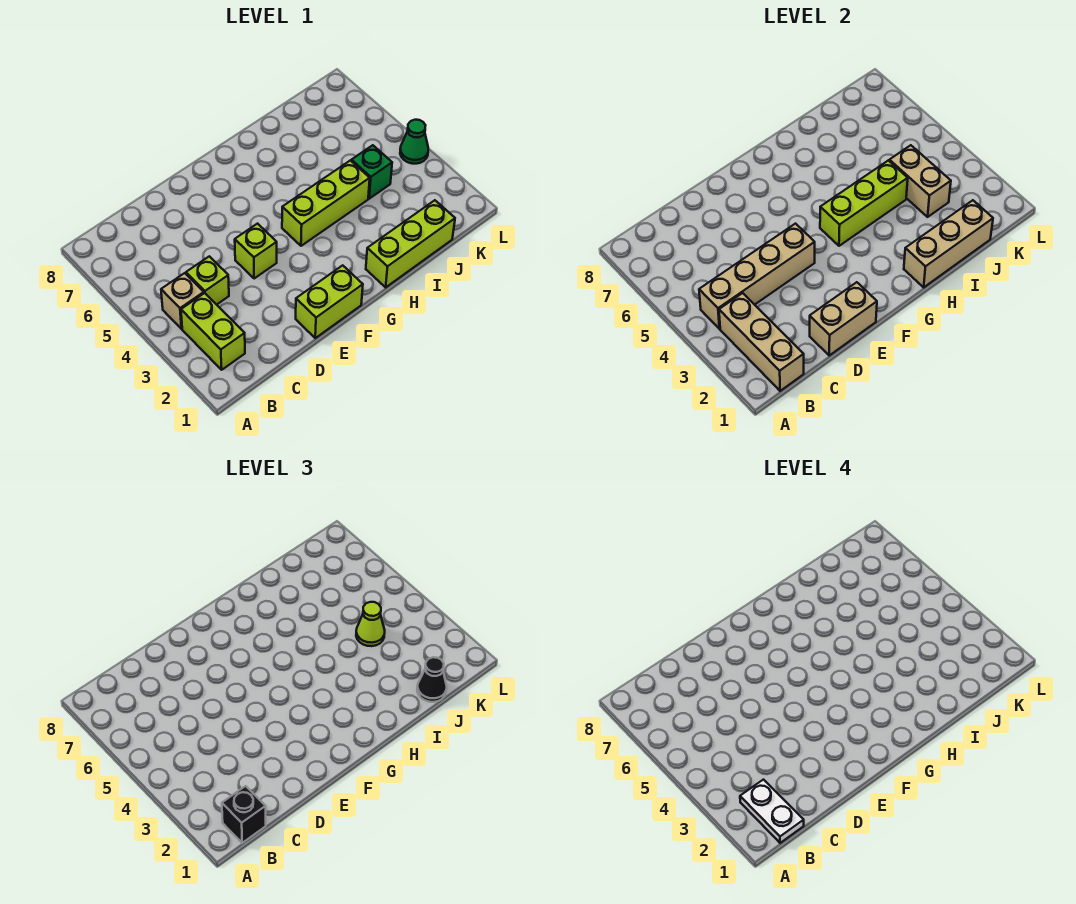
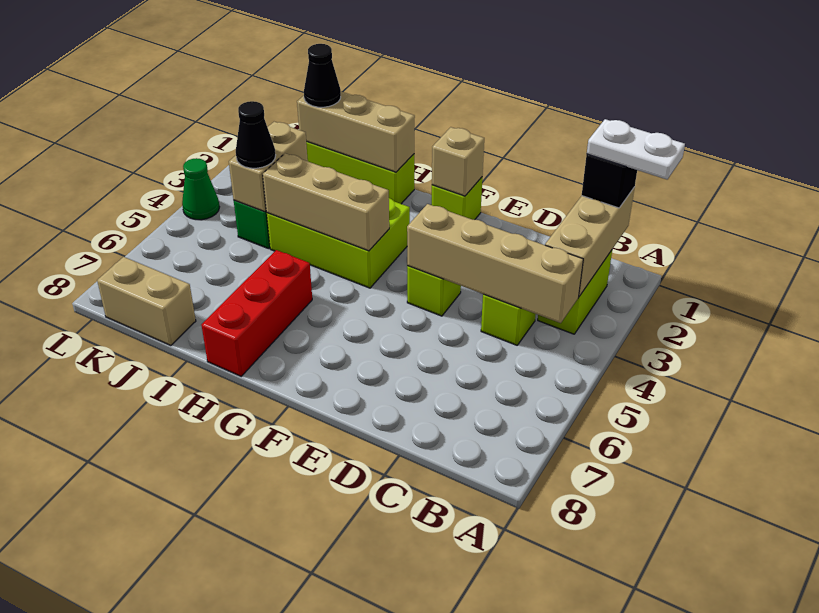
white plate B1:B2 level 4 -> white plate A1:B1 level 4
tan brick B4 level 1 -> tan brick F1 level 2
tan brick D1:E1 level 2 -> tan brick J8:K8 level 1
lime brick E1:F1 level 1 -> lime brick F1 level 1
lime brick G4:I4 level 1 -> lime brick G3:I4 level 1
lime brick G4:I4 level 2 -> tan brick G4:I4 level 2
none -> red brick H6:H8 level 1
lime cone J4 level 3 -> black cone J4 level 3

